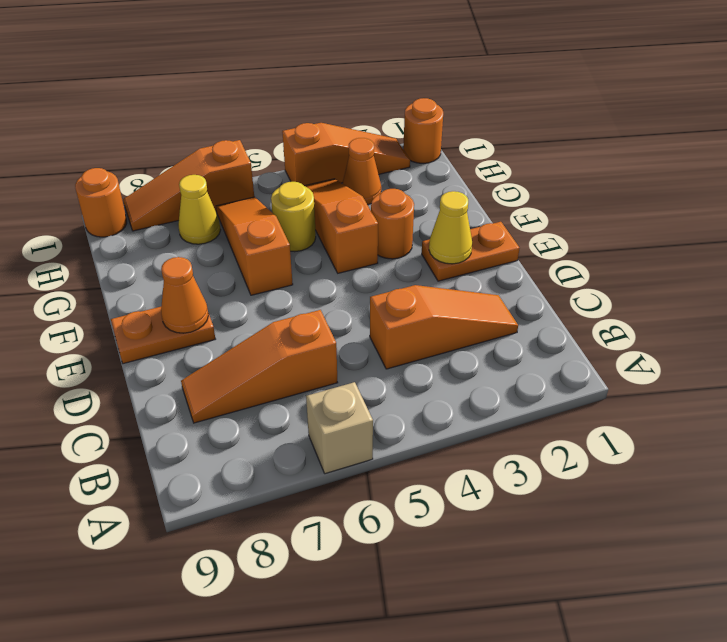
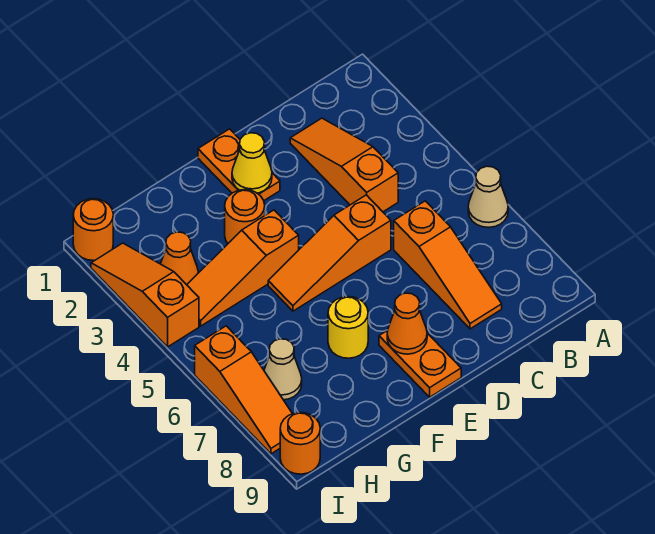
tan brick A6 level 1 -> tan cone A6 level 1
orange slope F6:H6 level 1 top F -> orange slope D5:F5 level 1 top D
yellow round brick G5 level 1 -> yellow round brick F7 level 1
yellow cone H7 level 1 -> tan cone H7 level 1

